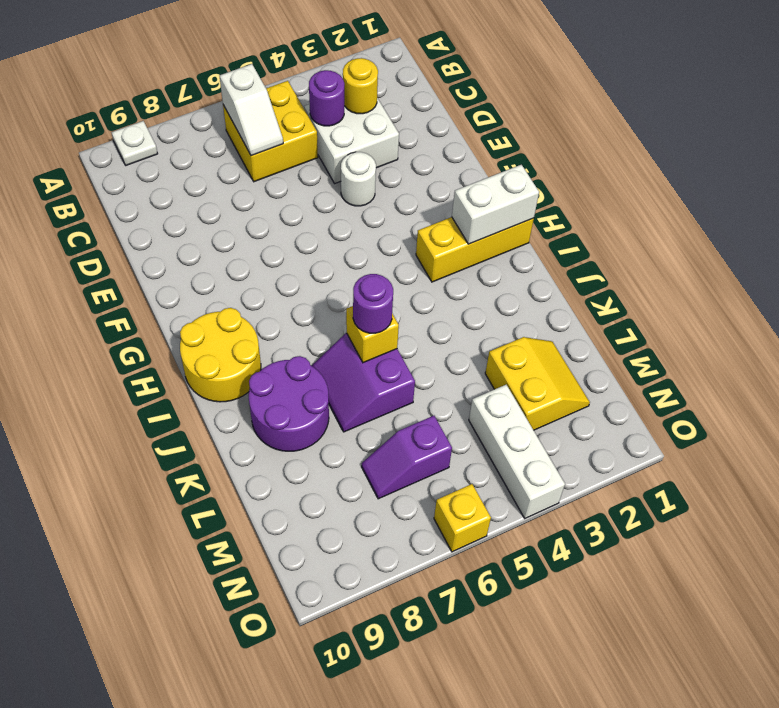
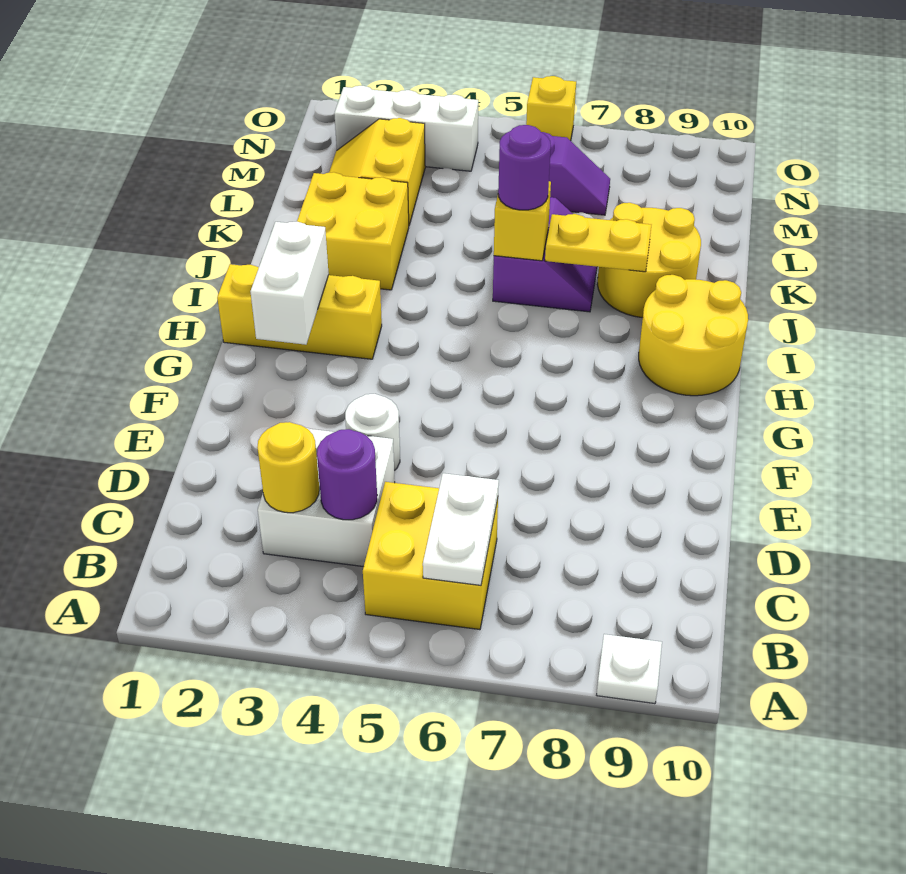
white slope B6:C6 level 2 top B -> white plate B6:C6 level 2
white brick H1:H2 level 2 -> white brick G2:H2 level 2
none -> yellow brick J2:K3 level 1
none -> yellow plate J7:J8 level 2
purple round brick J8:K9 level 1 -> yellow round brick J8:K9 level 1
white brick M4:O4 level 1 -> white brick N2:N4 level 1

